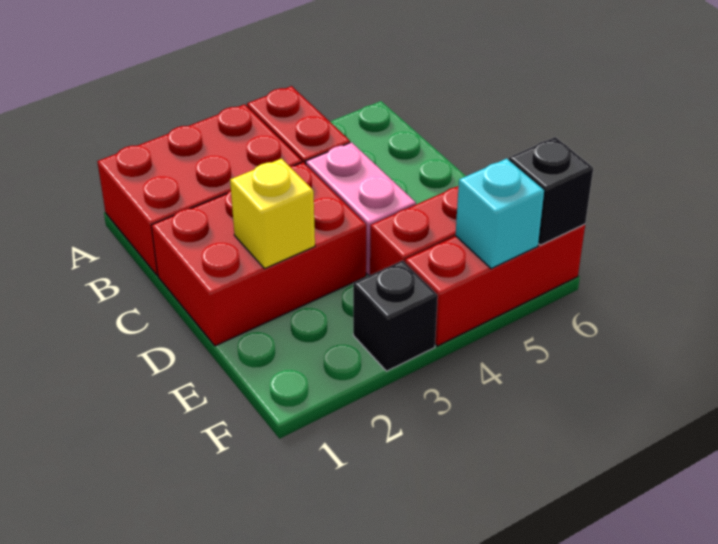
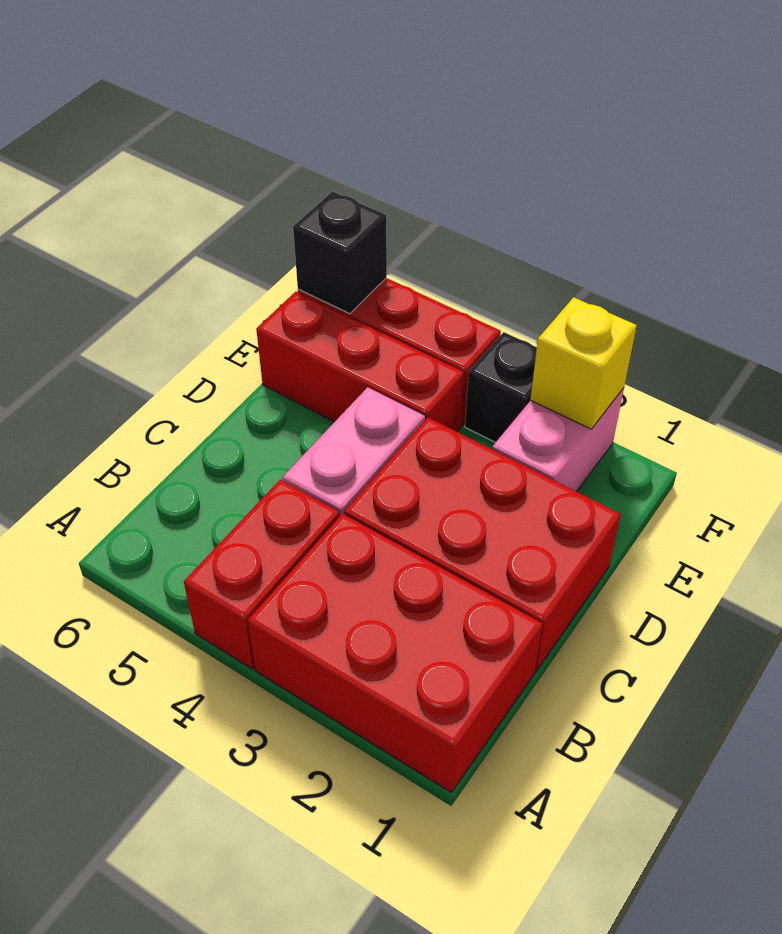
yellow brick D2 level 2 -> yellow brick F2 level 2
none -> pink brick E2:F2 level 1
cyan brick F5 level 2 -> none

